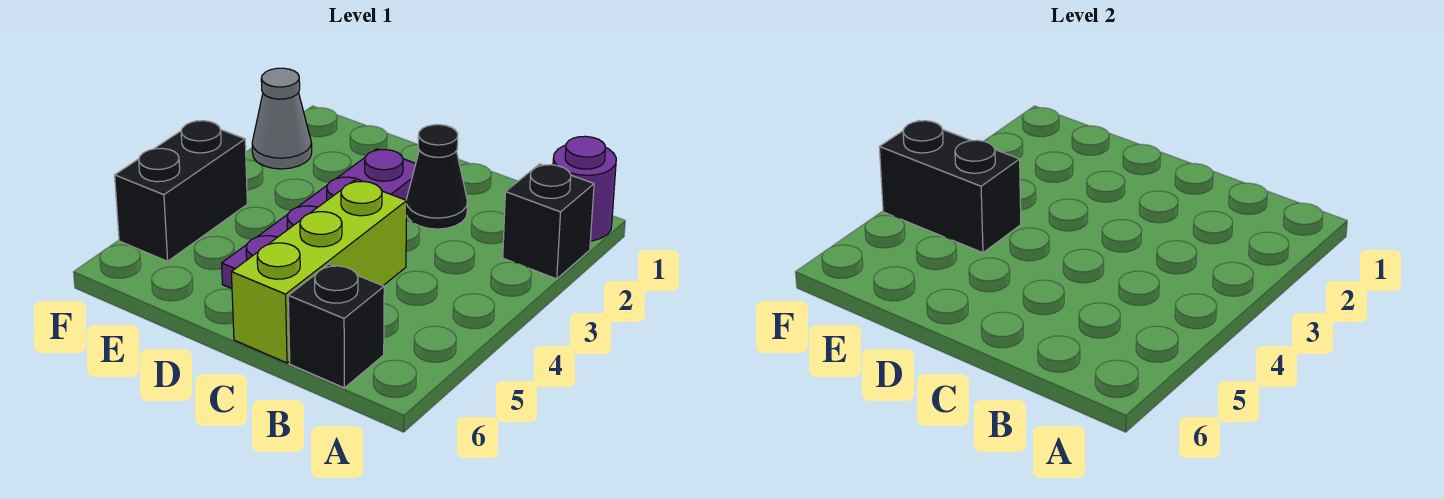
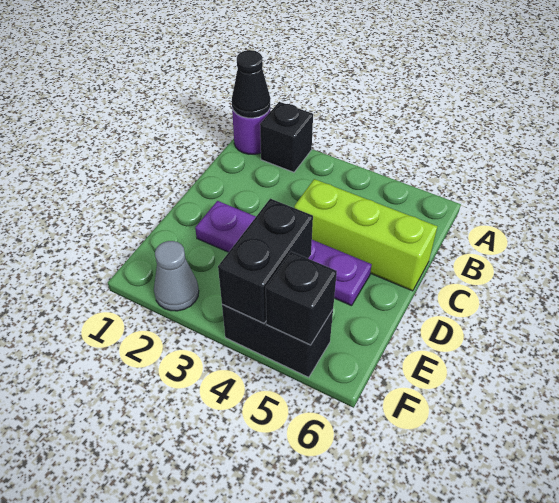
black brick B6 level 1 -> black brick F5 level 2
black cone C2 level 1 -> black cone A1 level 2

